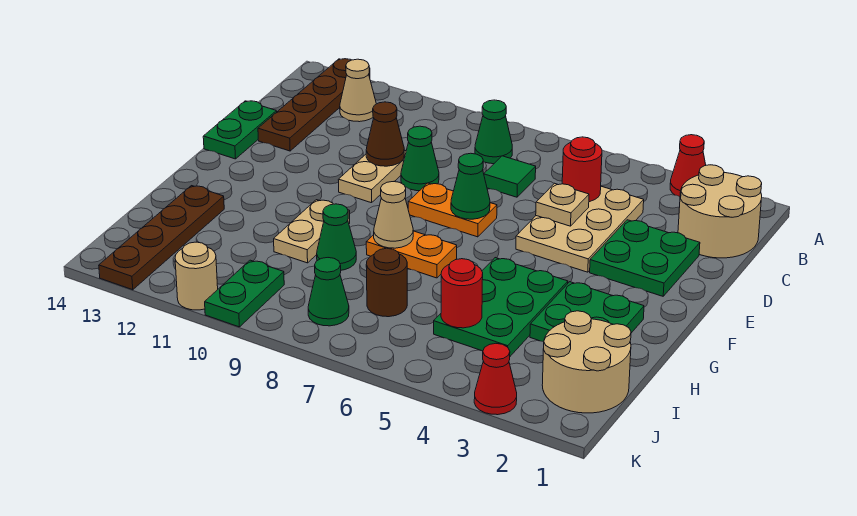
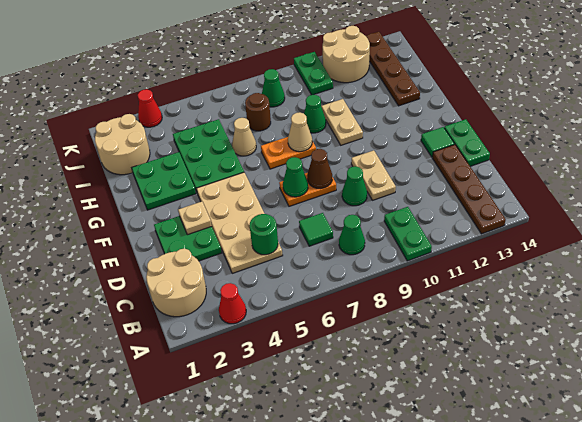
none -> green plate A10:B10 level 1
tan cone B12 level 1 -> tan cone H6 level 1
tan plate C4:E5 level 1 -> tan plate C4:F5 level 1
red round brick C5 level 2 -> green round brick C5 level 2
tan plate D5 level 2 -> tan plate E3 level 2
brown cone D10 level 2 -> brown cone E8 level 2
none -> green tile E13 level 1
red round brick I5 level 2 -> none
tan round brick K11 level 1 -> tan round brick J11:K12 level 1

